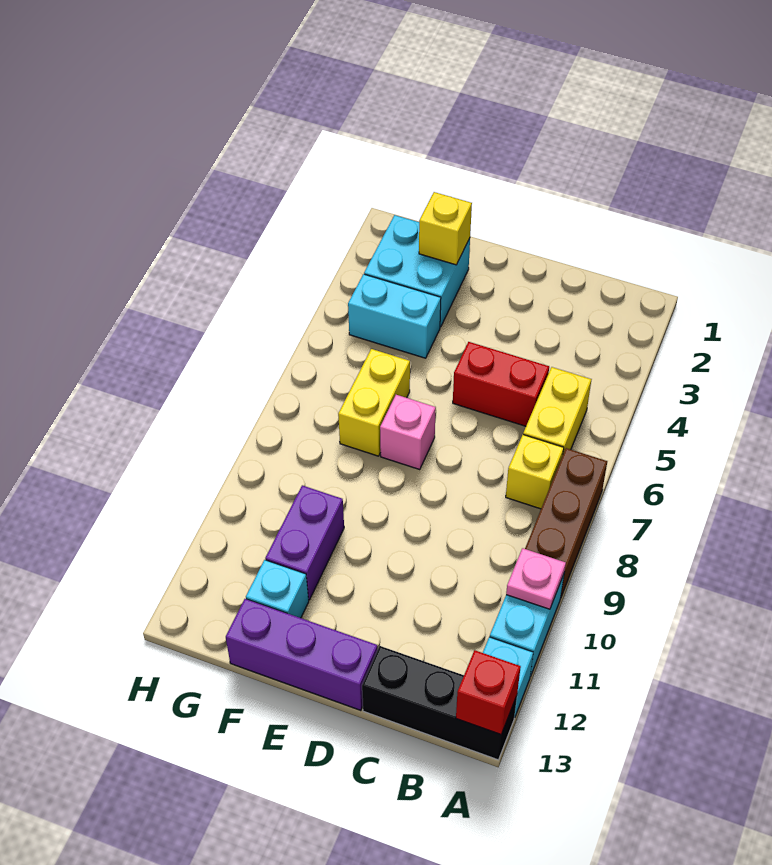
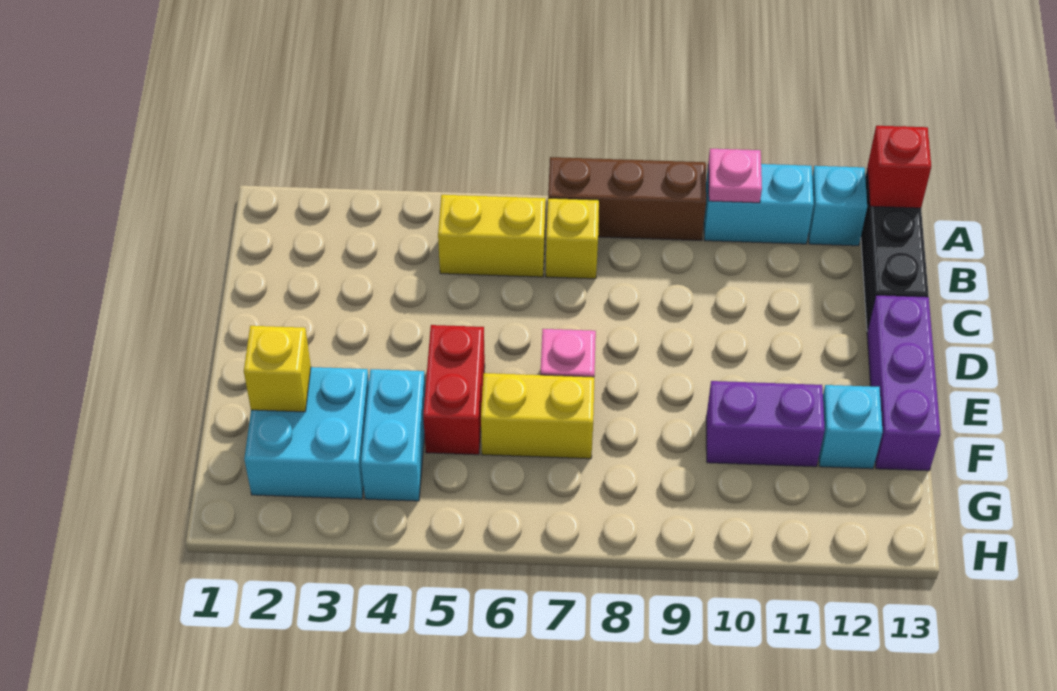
red brick C5:D5 level 1 -> red brick E5:F5 level 1

